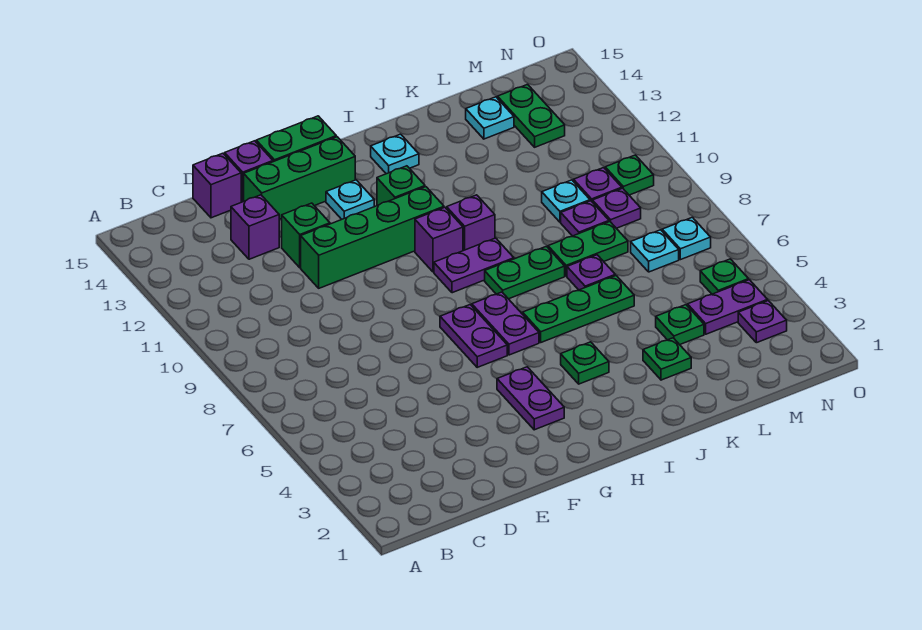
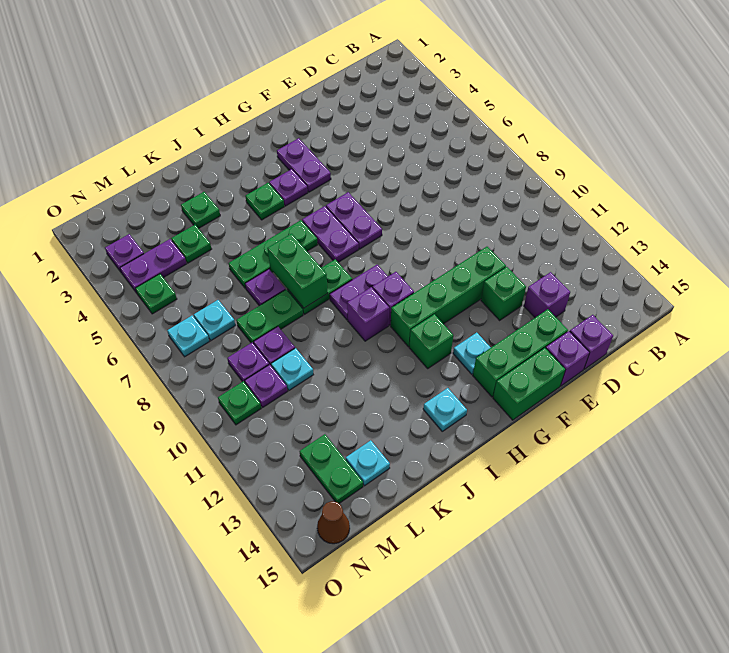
none -> purple plate H4 level 1
none -> green brick J7:J8 level 2
none -> brown cone N15 level 1

